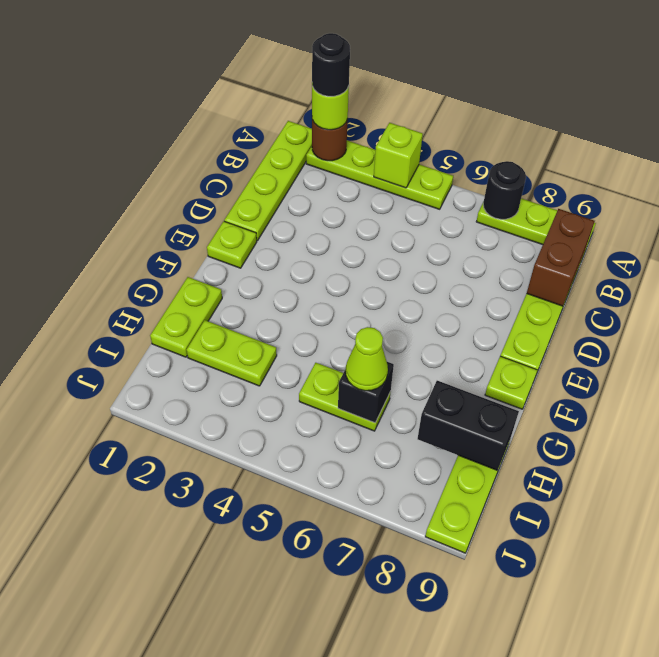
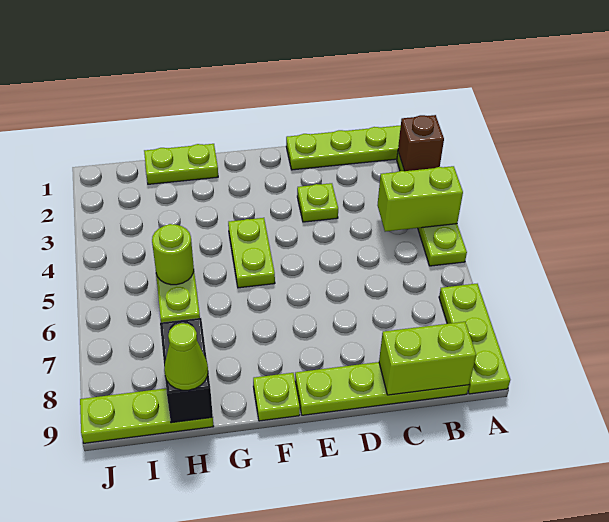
brown round brick A2 level 2 -> brown brick A2 level 2
lime round brick A2 level 3 -> lime round brick H5 level 2
black round brick A2 level 4 -> none
lime brick A4 level 2 -> lime brick A4:B4 level 2
black round brick A7 level 2 -> none
brown brick B9:C9 level 2 -> lime brick B9:C9 level 2
lime plate E1 level 1 -> lime plate D3 level 1
lime plate H2:H3 level 1 -> lime plate F4:F5 level 1
black brick H6 level 2 -> none
lime cone H6 level 3 -> lime cone H9 level 3

